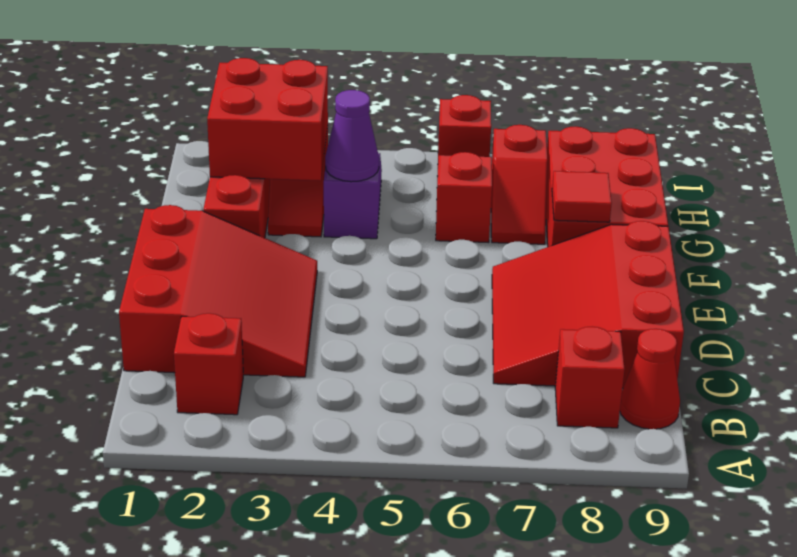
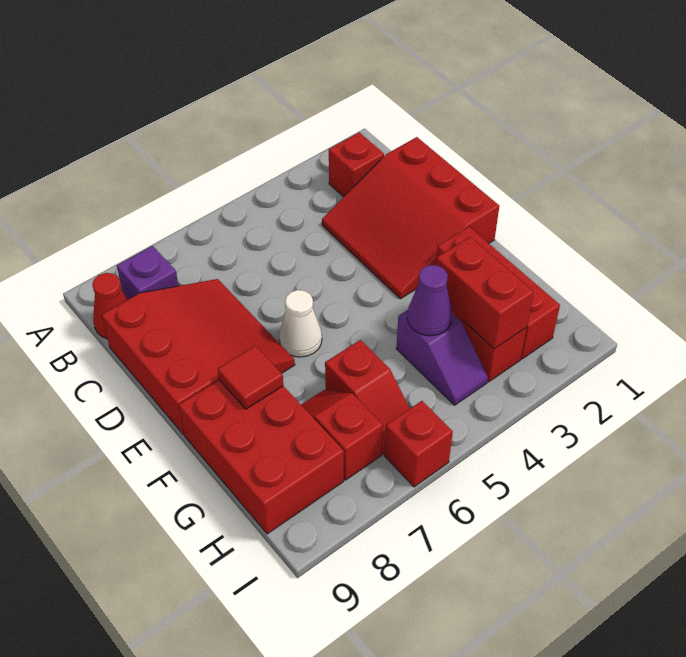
red brick B8 level 1 -> purple brick B8 level 1
none -> white cone E6 level 1
red brick G2:H3 level 2 -> red brick G3:H3 level 2

